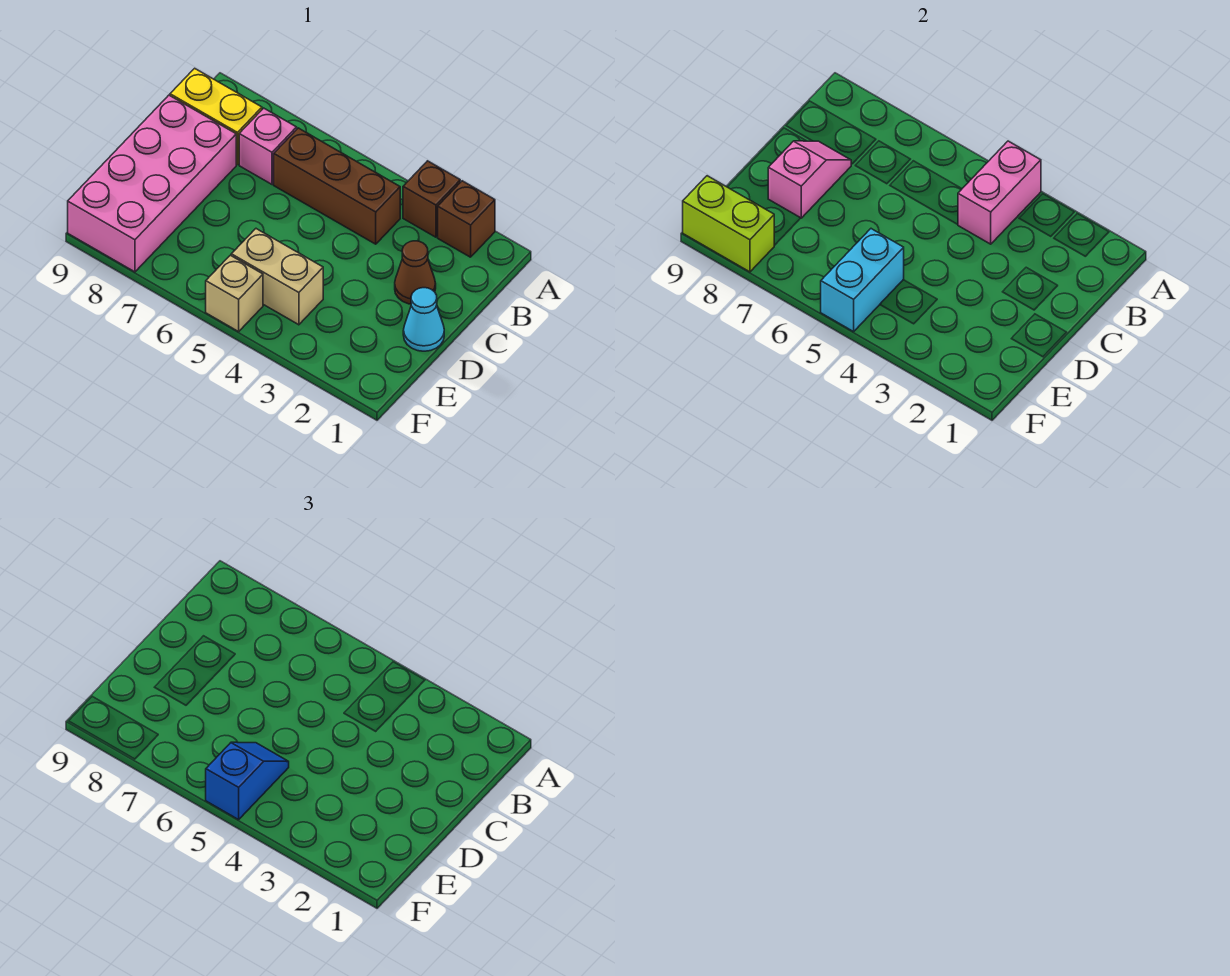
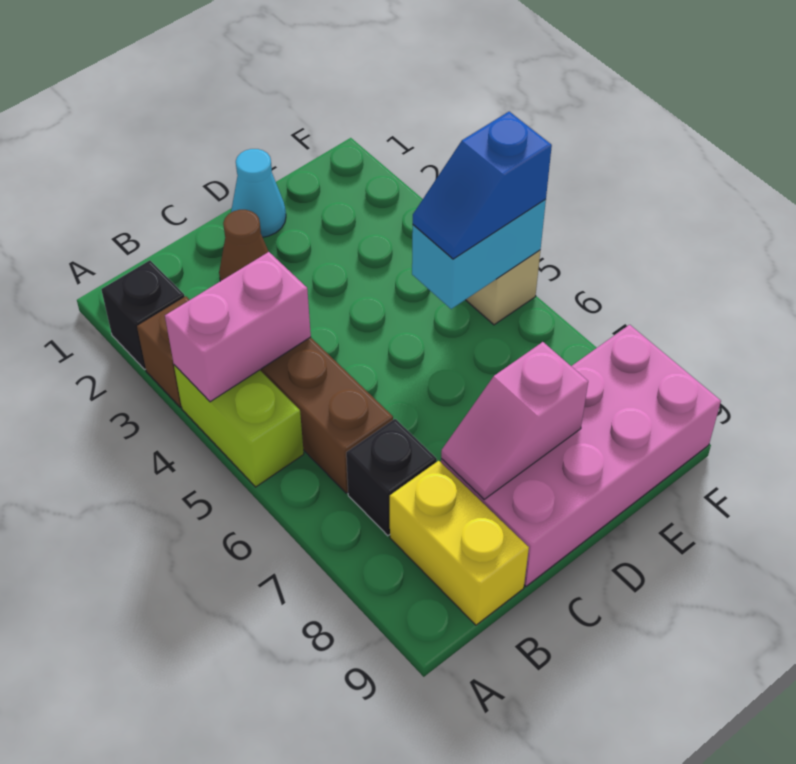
brown brick A2 level 1 -> black brick A2 level 1
pink brick B7 level 1 -> black brick B7 level 1
tan brick E4:E5 level 1 -> none
lime brick F8:F9 level 2 -> lime brick A4:A5 level 1

